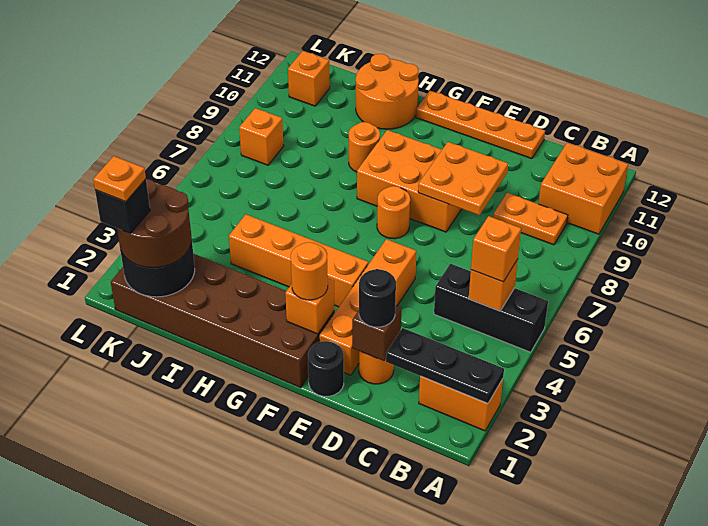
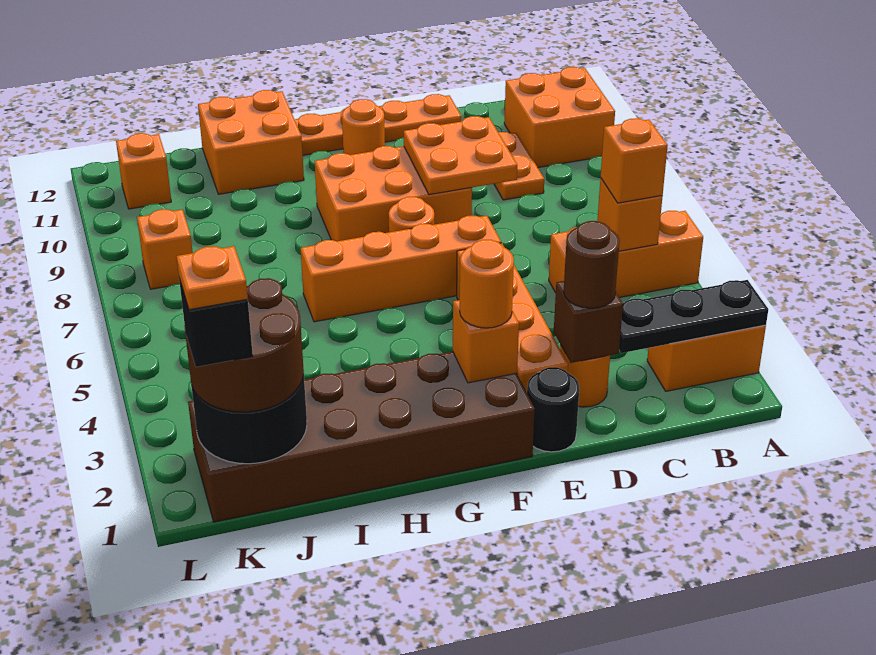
black brick A5:C5 level 1 -> orange brick A5:C5 level 1
orange plate B9:C9 level 1 -> orange plate C9:C10 level 1
black round brick D2 level 3 -> brown round brick D2 level 3
orange brick F4:I4 level 1 -> orange brick E6:H6 level 1
orange round brick H9 level 1 -> orange round brick F11 level 1
orange round brick H11:I12 level 1 -> orange brick H11:I12 level 1

